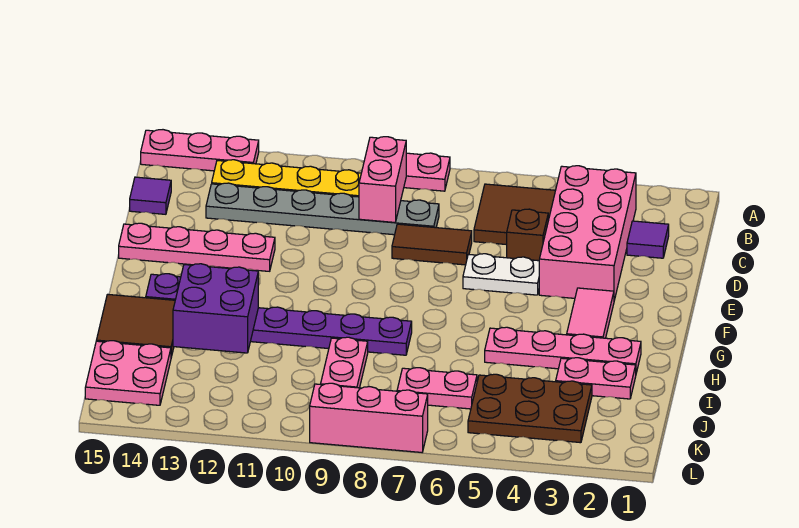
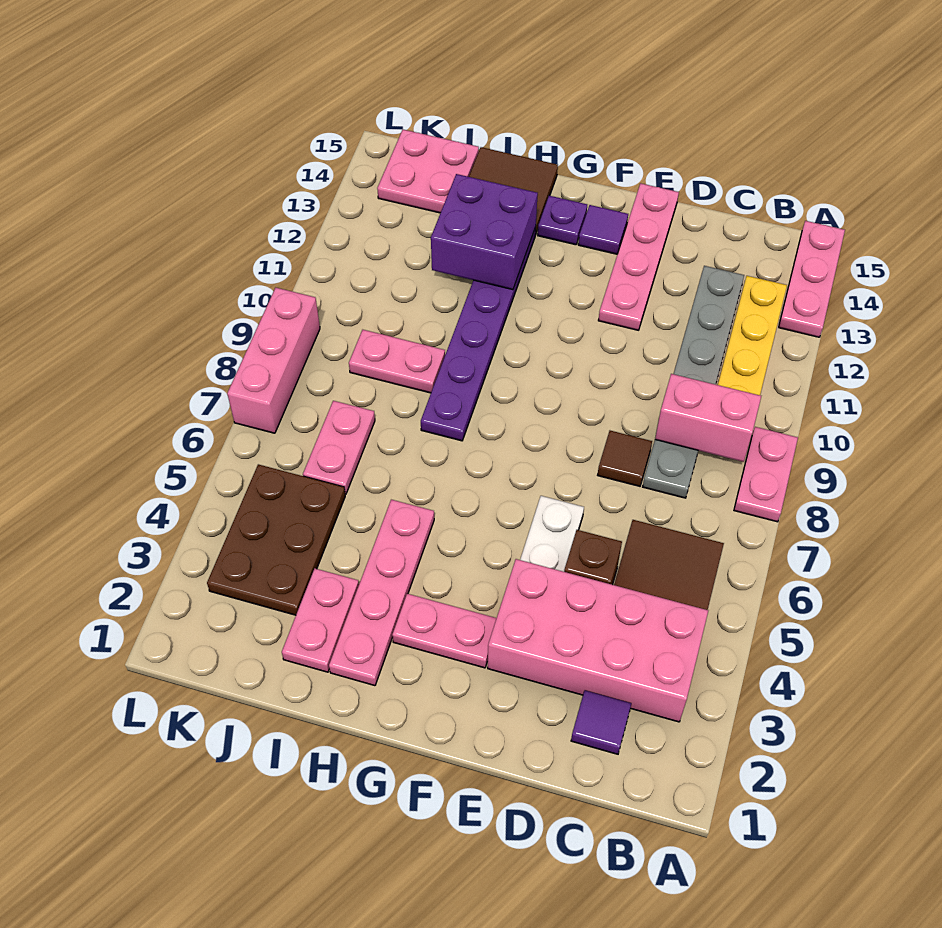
purple tile C15 level 1 -> purple tile F14 level 1
brown tile D7:D8 level 1 -> brown tile D8 level 1
pink tile F3:G3 level 1 -> pink plate F3:G3 level 1

